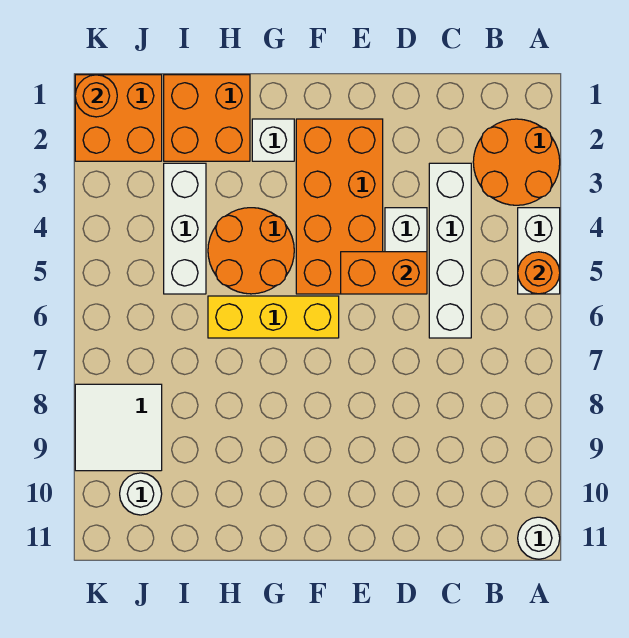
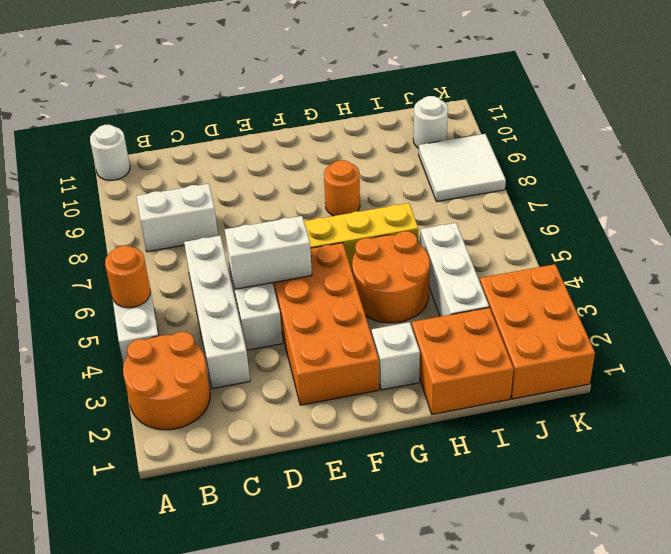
none -> white brick B8:C8 level 1
orange brick D5:E5 level 2 -> white brick D5:E5 level 2
orange brick J1:K2 level 1 -> orange brick J1:K3 level 1
orange round brick K1 level 2 -> orange round brick G8 level 1

